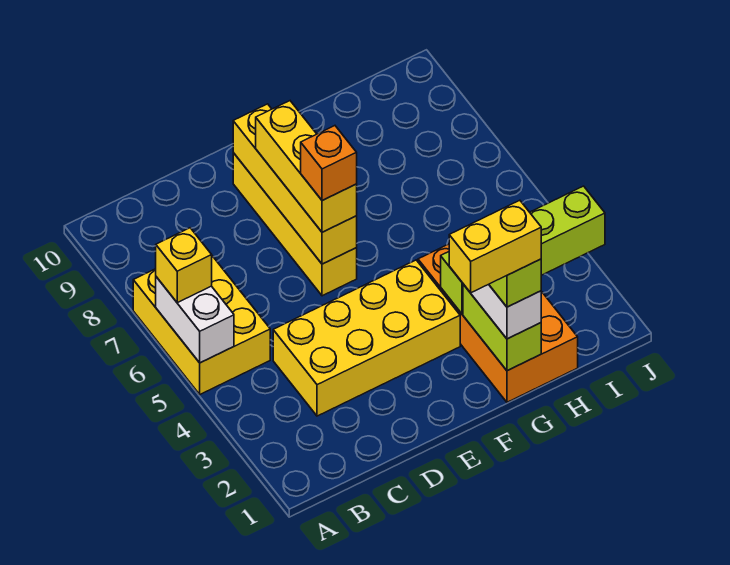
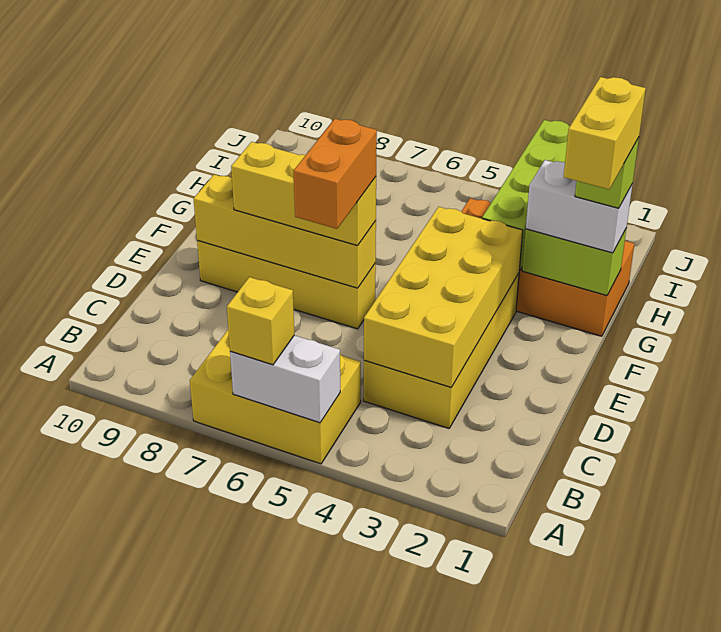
none -> yellow brick C3:F4 level 2
orange brick E6 level 4 -> orange brick D6:E6 level 4

